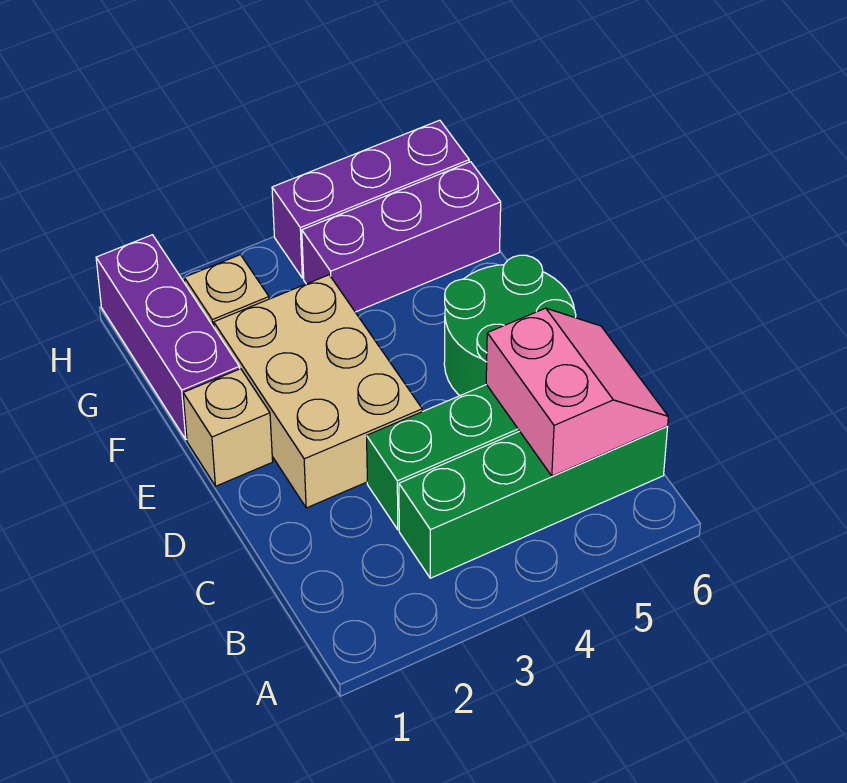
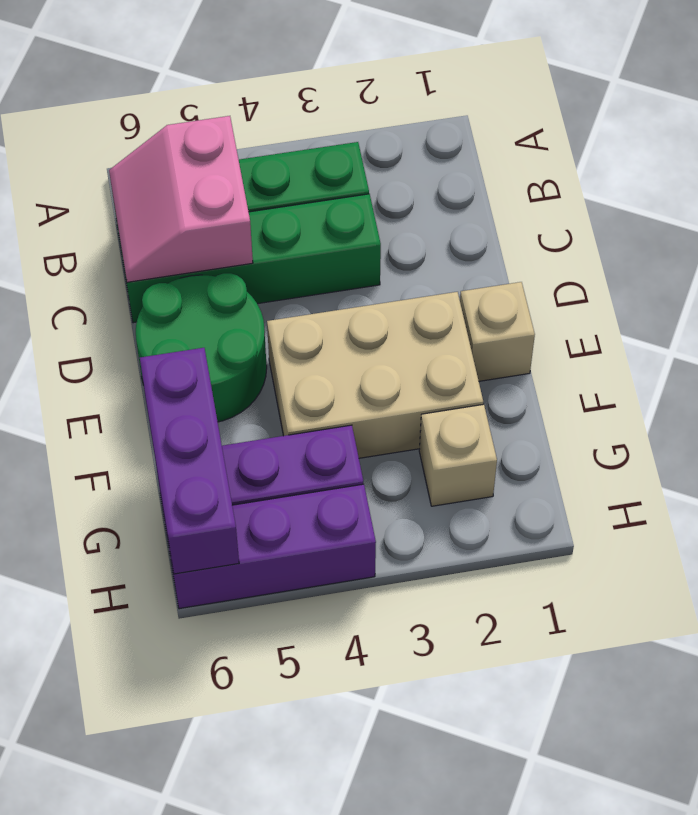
tan brick D2:F3 level 1 -> tan brick E2:F4 level 1
purple brick F1:H1 level 1 -> purple brick F6:H6 level 2

